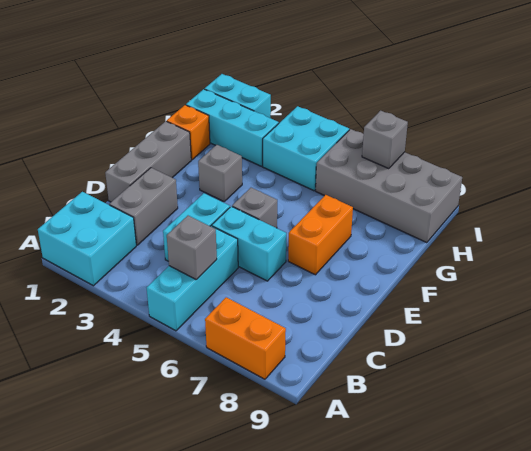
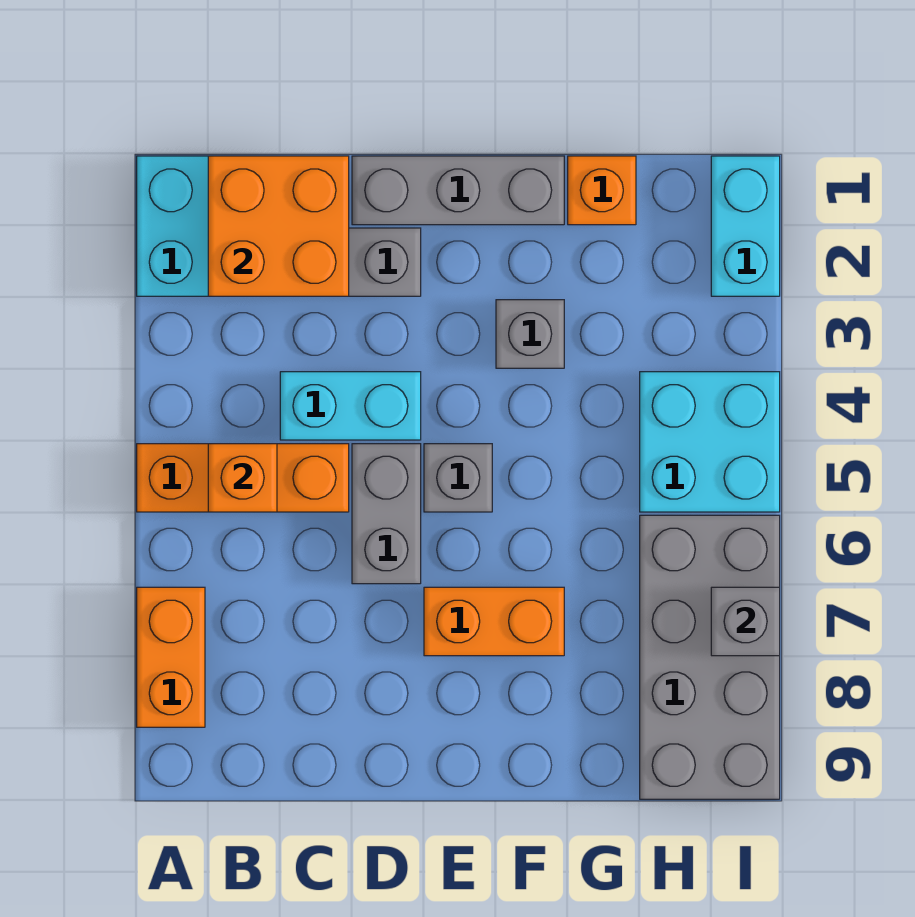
cyan brick A5:C5 level 1 -> orange brick A5:C5 level 1
none -> orange brick B1:C2 level 2
grey brick B5 level 2 -> orange brick B5 level 2
cyan brick D5:D6 level 1 -> grey brick D5:D6 level 1
cyan brick H1:H3 level 1 -> none

